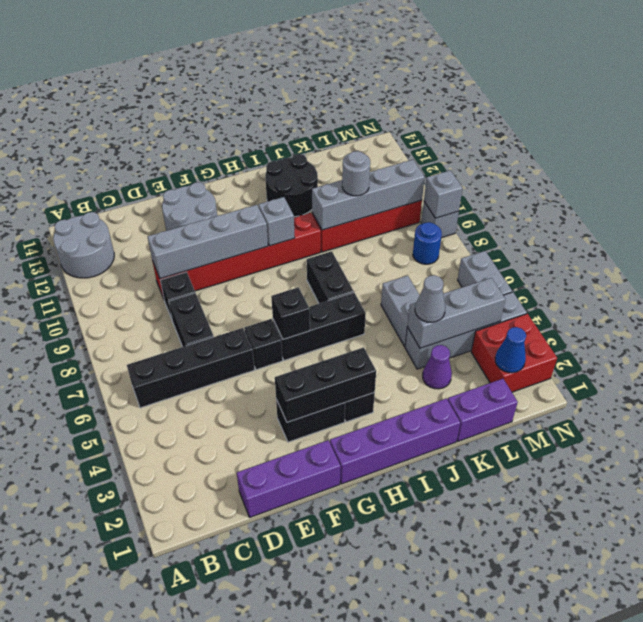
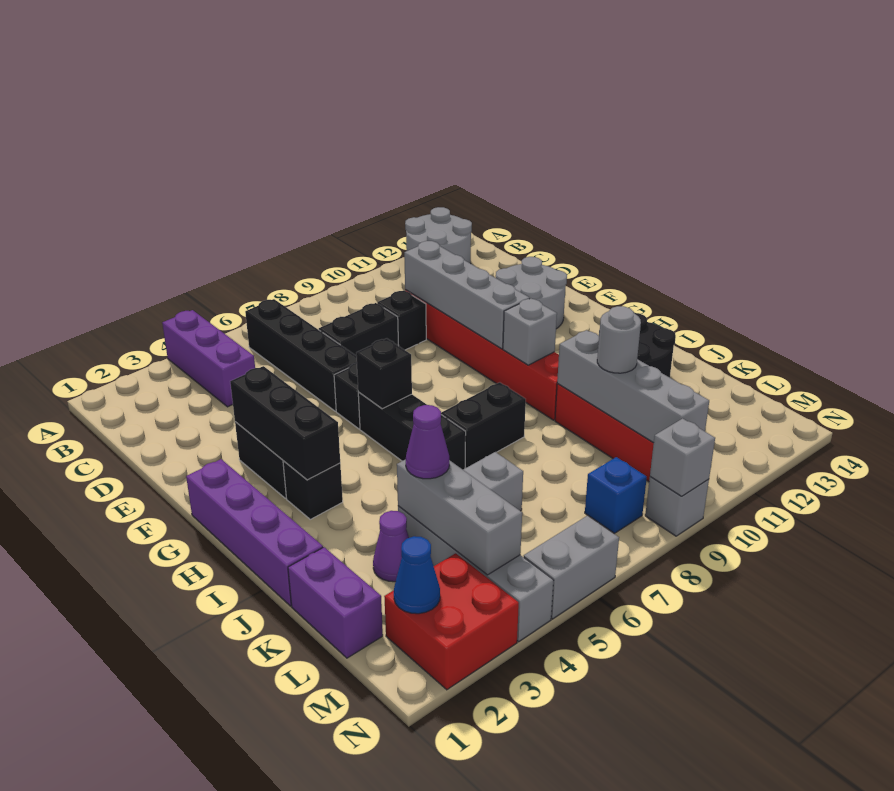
purple brick D1:F1 level 1 -> purple brick A4:C4 level 1
grey cone K4 level 3 -> purple cone K4 level 3
blue round brick M8 level 1 -> blue brick M8 level 1

